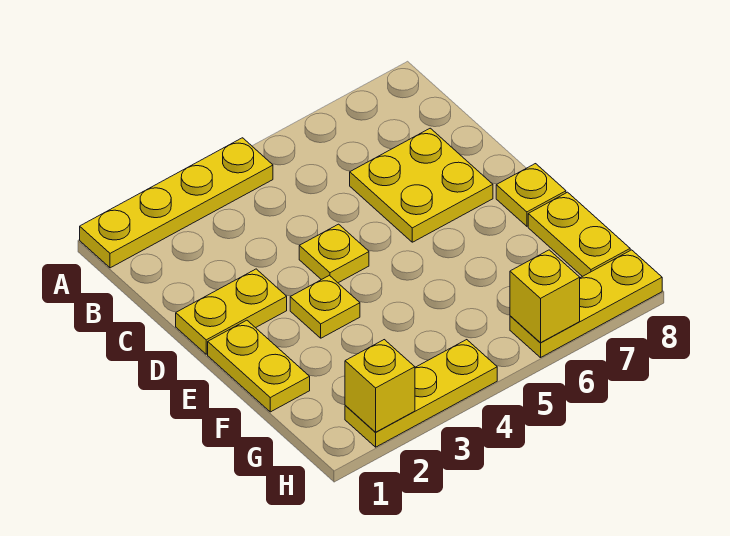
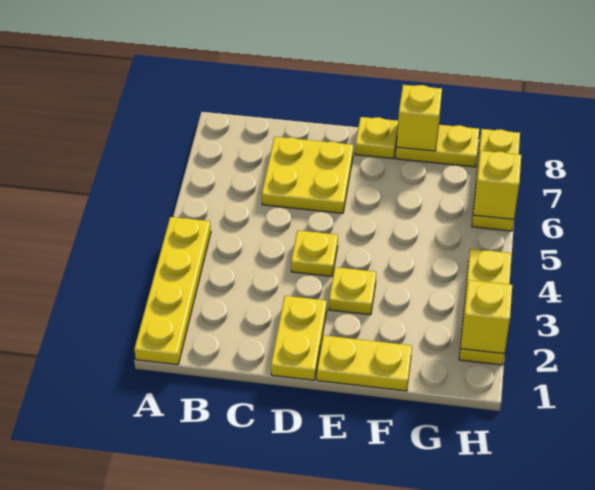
none -> yellow brick F8 level 2

